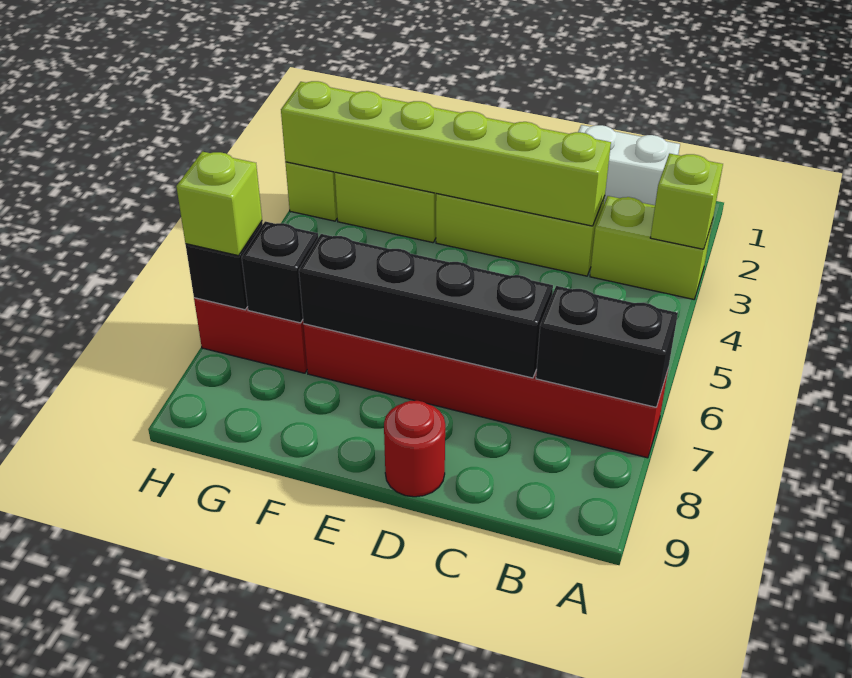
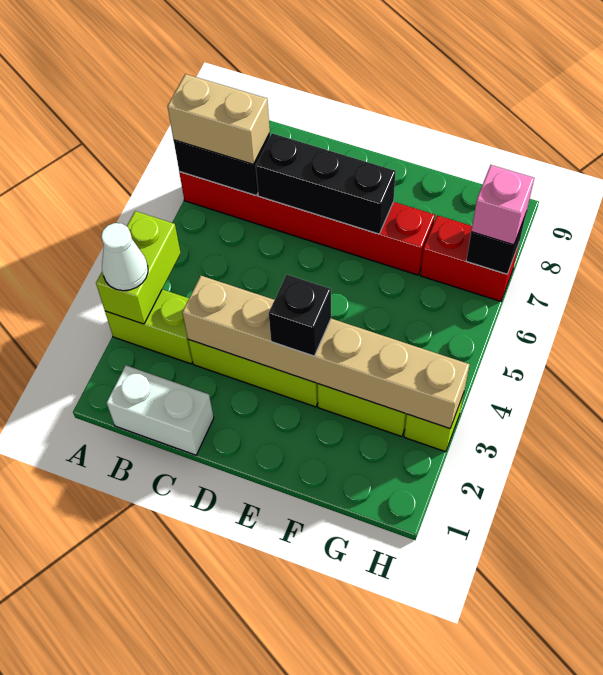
lime brick A3 level 2 -> lime brick A3:A4 level 2
none -> white cone A3 level 3
none -> tan brick A7:B7 level 3
lime brick C3:H3 level 2 -> tan brick C3:H3 level 2
black brick C7:F7 level 2 -> black brick C7:E7 level 2
red round brick D9 level 1 -> none
black brick G7 level 2 -> black brick E3 level 3
lime brick H7 level 3 -> pink brick H7 level 3

